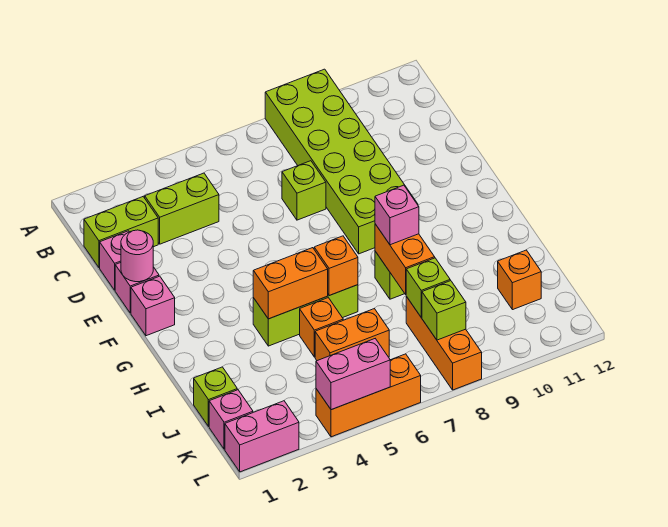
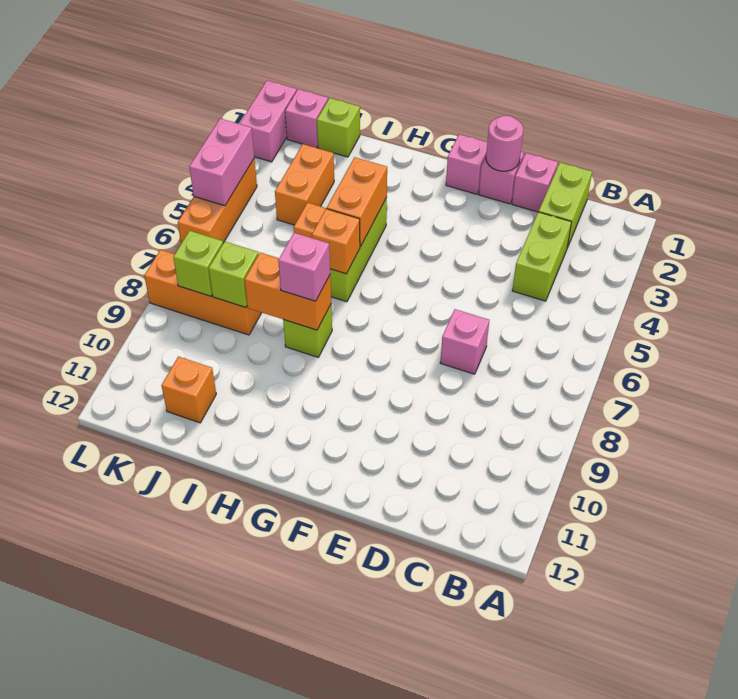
lime brick A8:F9 level 1 -> none
lime brick D7 level 1 -> pink brick D7 level 1
orange brick J5:J6 level 1 -> orange brick J3:J4 level 1

